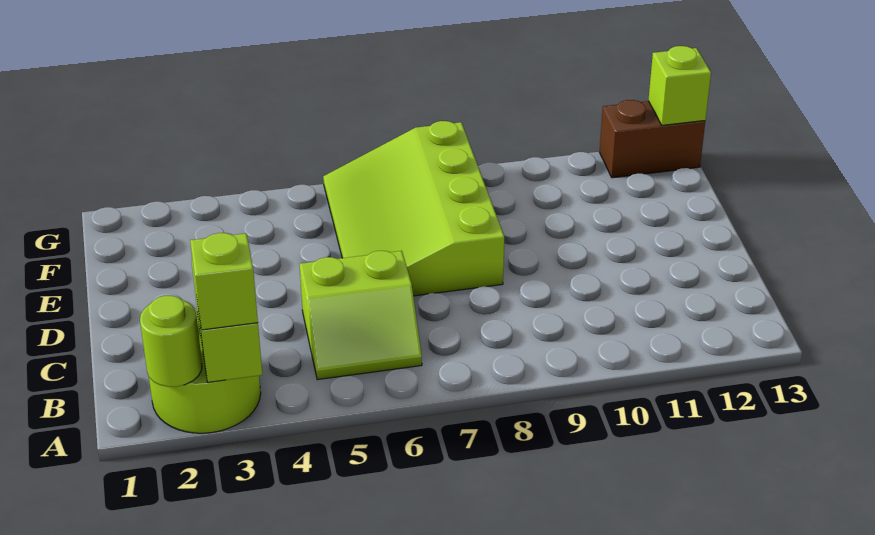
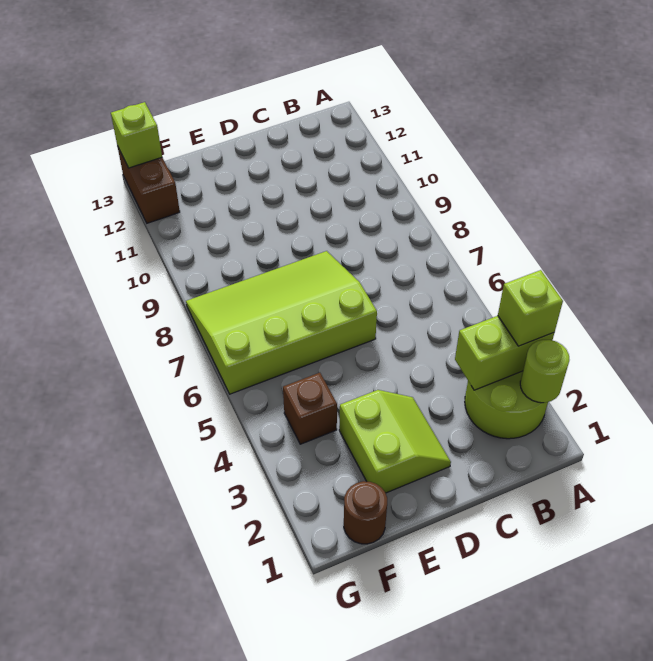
lime slope B5:C6 level 1 top C -> lime slope D2:E3 level 1 top E
lime slope D6:G8 level 1 top 8 -> lime slope D6:G8 level 1 top 6
none -> brown round brick F1 level 1
none -> brown brick F4 level 1

